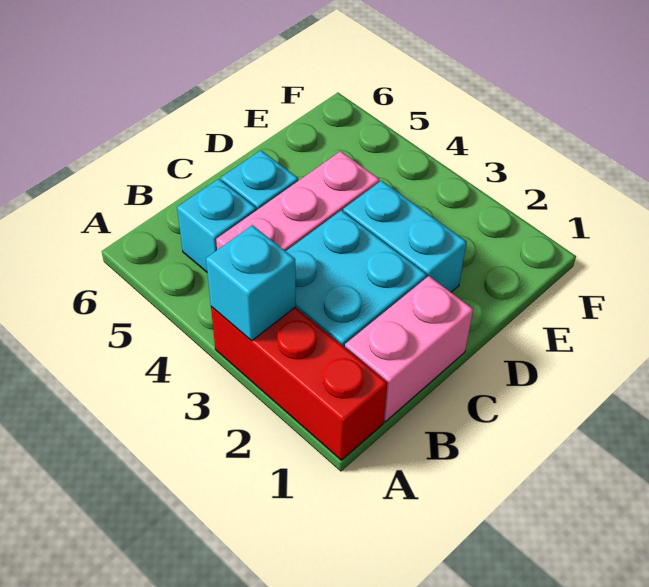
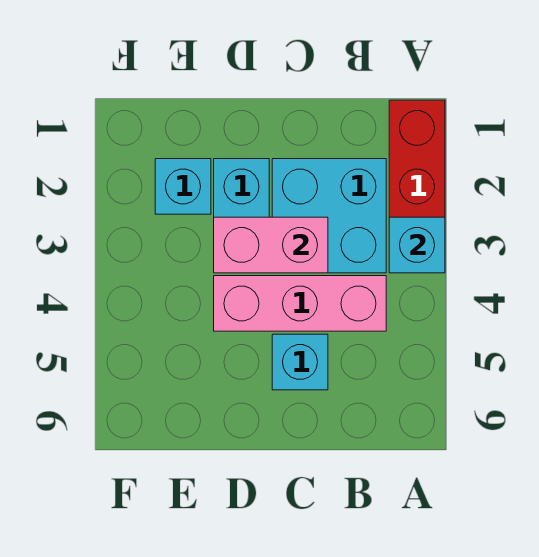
pink brick B1:C1 level 1 -> pink brick C3:D3 level 2
cyan brick B5 level 1 -> cyan brick E2 level 1

